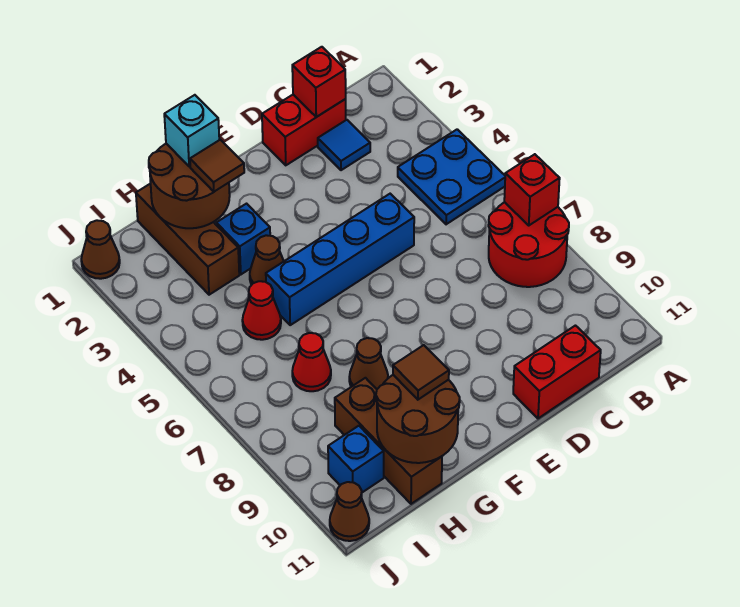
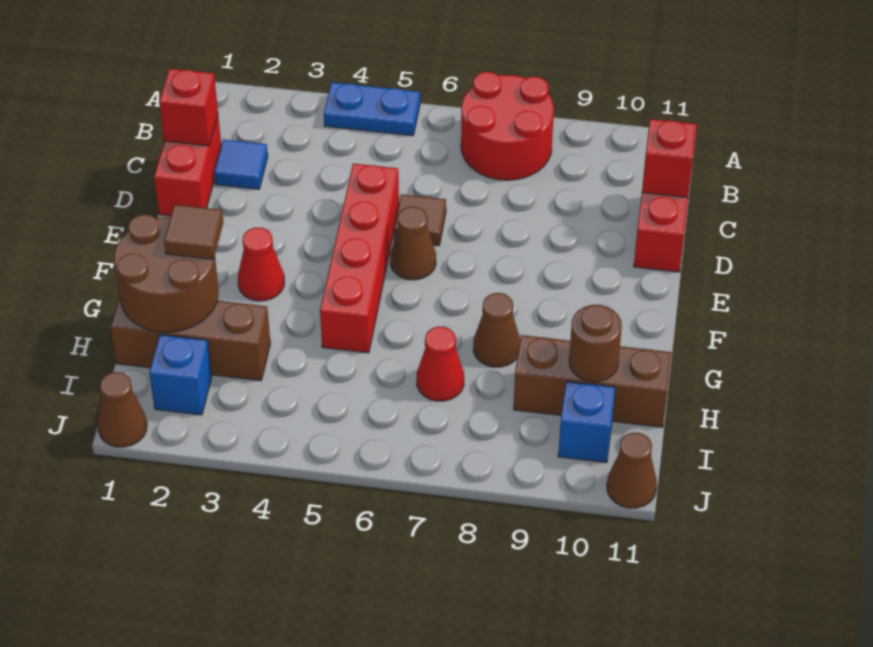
blue plate A4:B5 level 1 -> blue plate A4:A5 level 1
red brick A7 level 2 -> red brick C11 level 2
blue brick D5:G5 level 1 -> red brick D5:G5 level 1
cyan brick G1 level 3 -> none
blue brick G3 level 1 -> blue brick I2 level 1
brown cone G4 level 1 -> brown cone E6 level 1
brown round brick G10:H11 level 2 -> brown round brick H10 level 2
brown tile G10 level 3 -> brown tile D6 level 1
red cone H5 level 1 -> red cone F3 level 1

